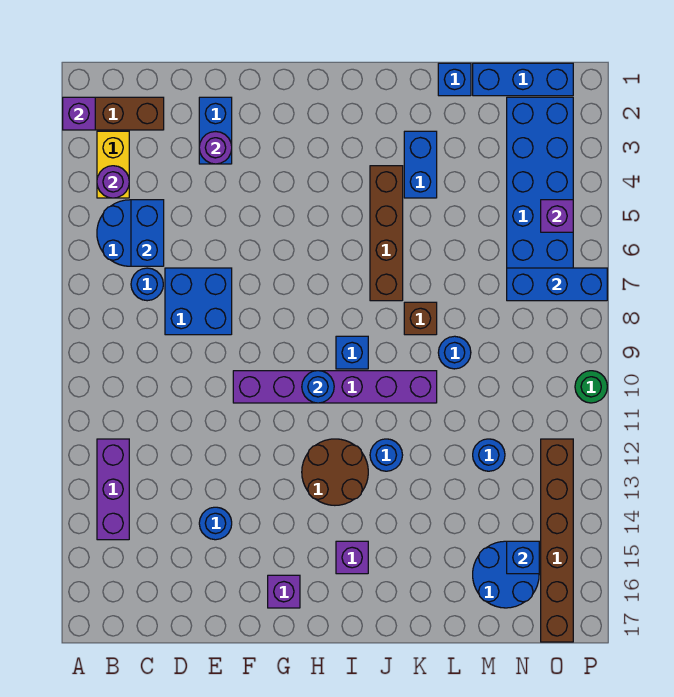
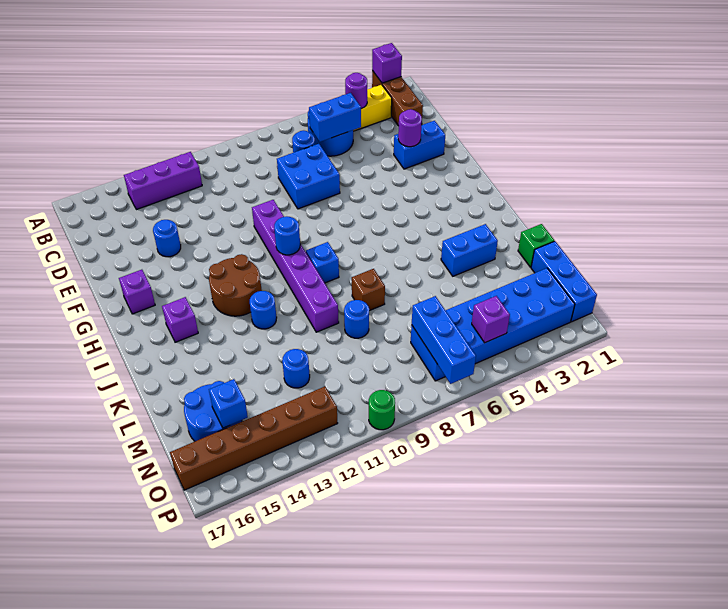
brown brick J4:J7 level 1 -> none
blue brick L1 level 1 -> green brick L1 level 1

